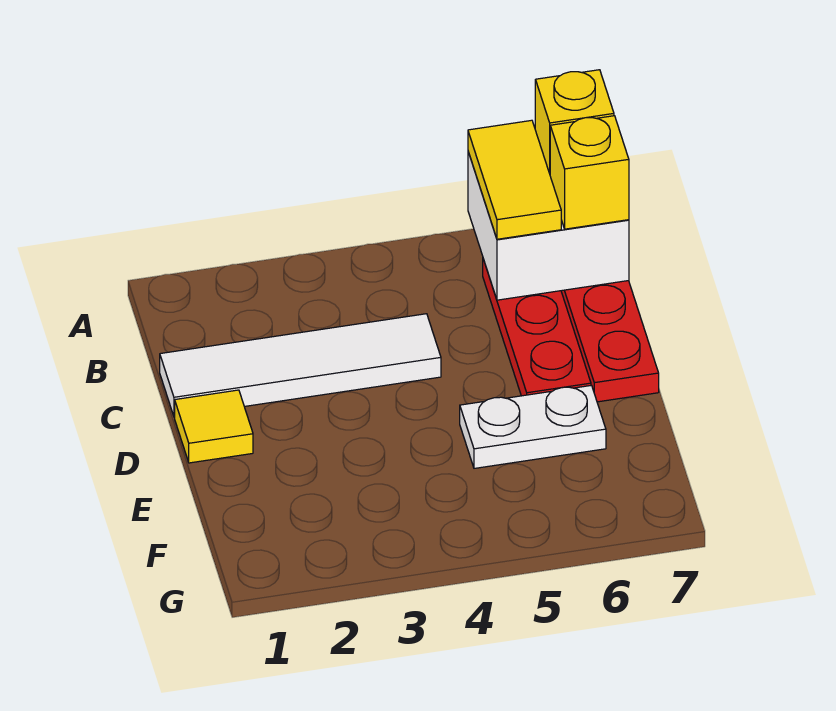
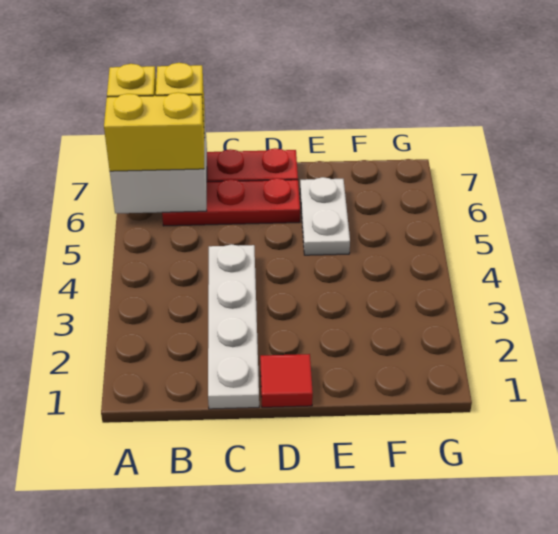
yellow tile A6:B6 level 3 -> yellow brick A6:B6 level 3
white tile C1:C4 level 1 -> white plate C1:C4 level 1
yellow tile D1 level 1 -> red tile D1 level 1

